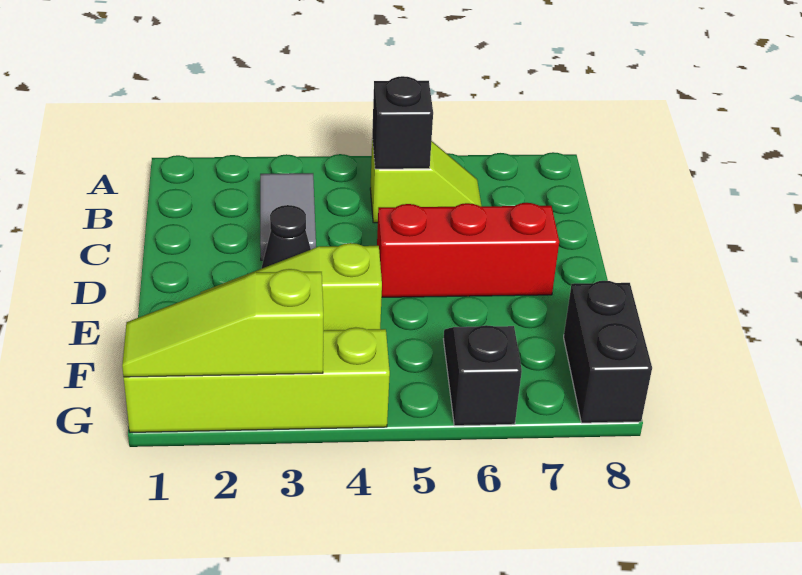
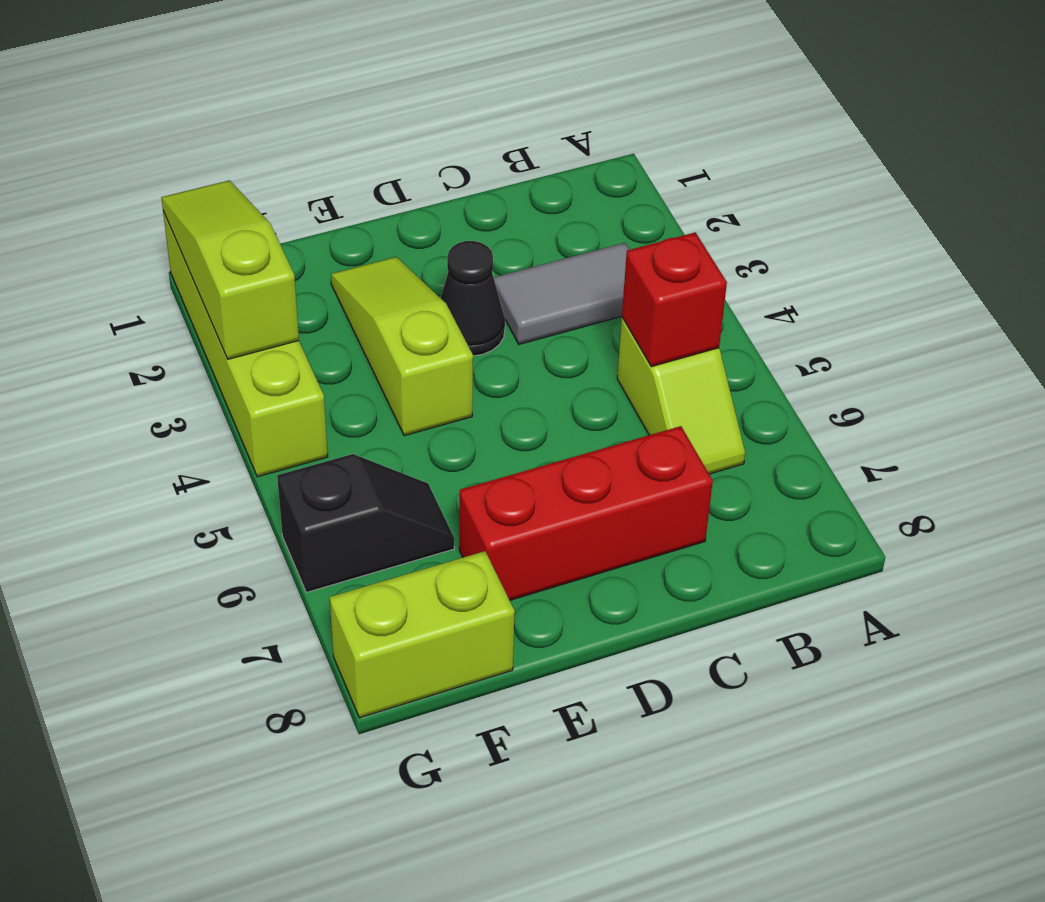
black brick B5 level 2 -> red brick B5 level 2
red brick D5:D7 level 1 -> red brick C7:E7 level 1
black brick F8:G8 level 1 -> lime brick F8:G8 level 1

